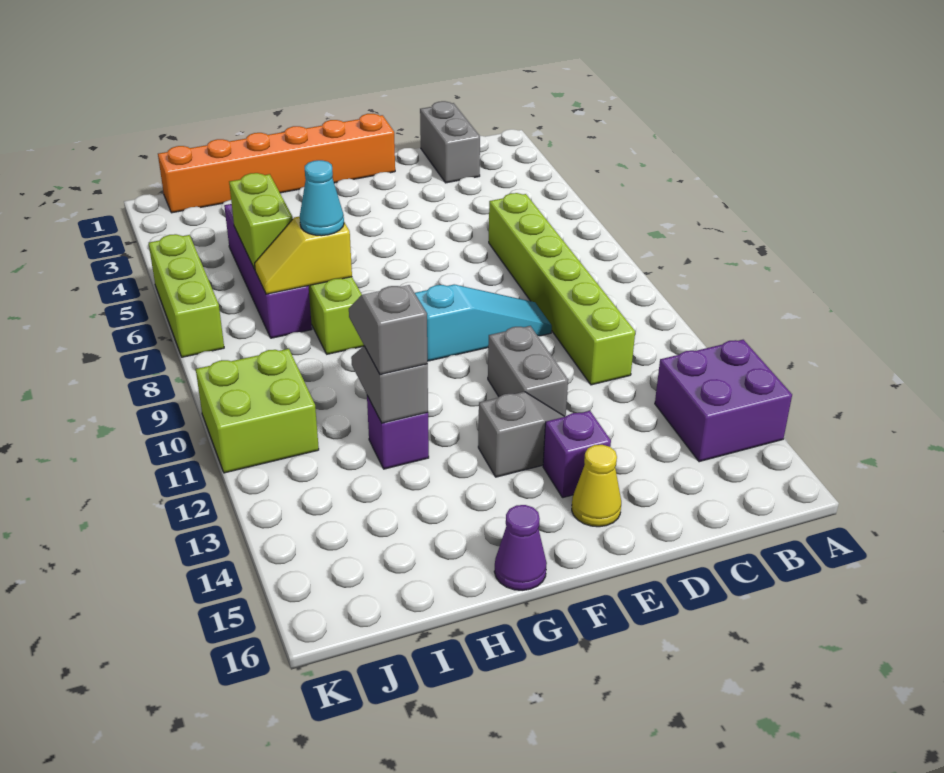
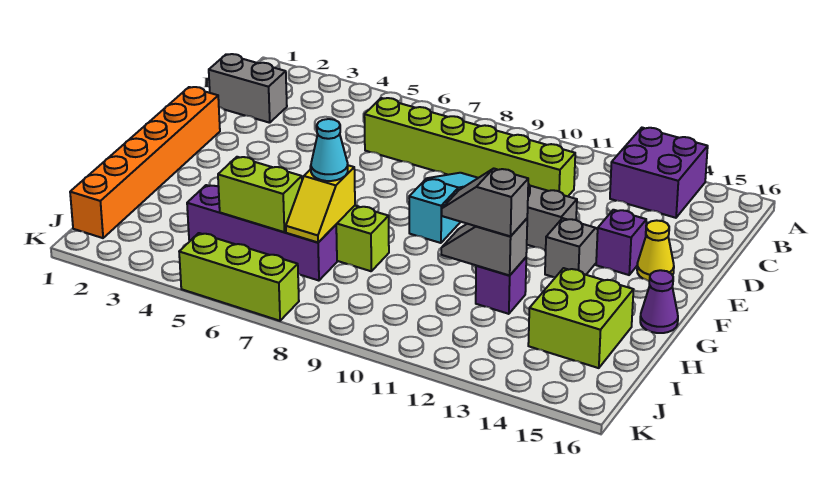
lime brick J10:K11 level 1 -> lime brick H14:I15 level 1

